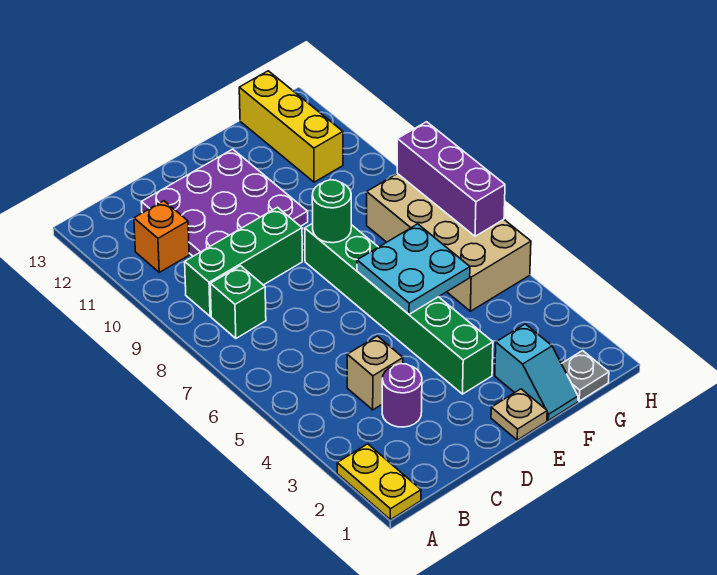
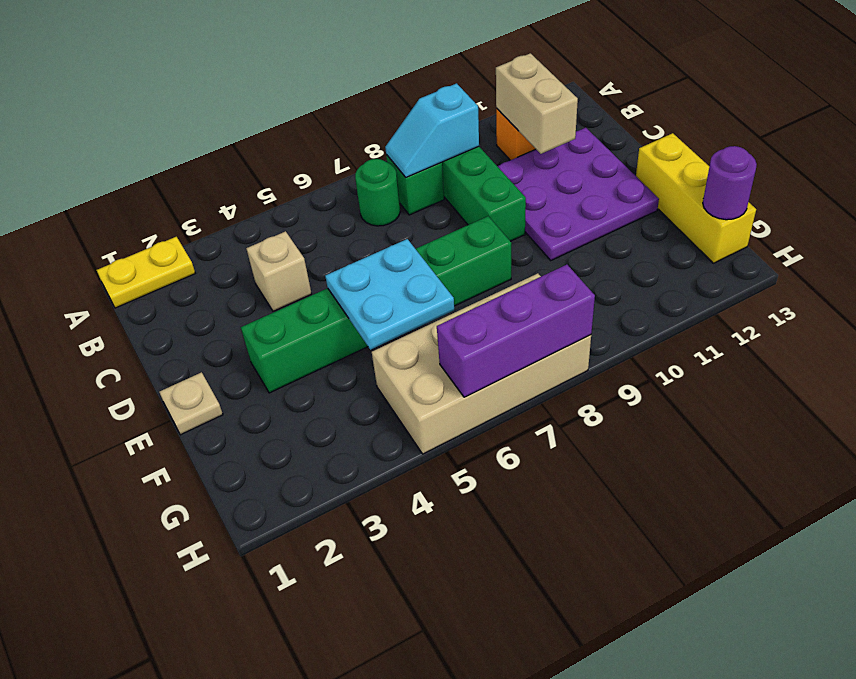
none -> tan brick B11:C11 level 2
purple round brick C3 level 1 -> purple round brick G13 level 2
green round brick E8 level 2 -> green round brick B7 level 1
cyan slope F1:F2 level 1 top 2 -> cyan slope B8:B9 level 2 top 9
grey plate G1 level 1 -> none
yellow brick G11:G13 level 1 -> yellow brick E13:G13 level 1

